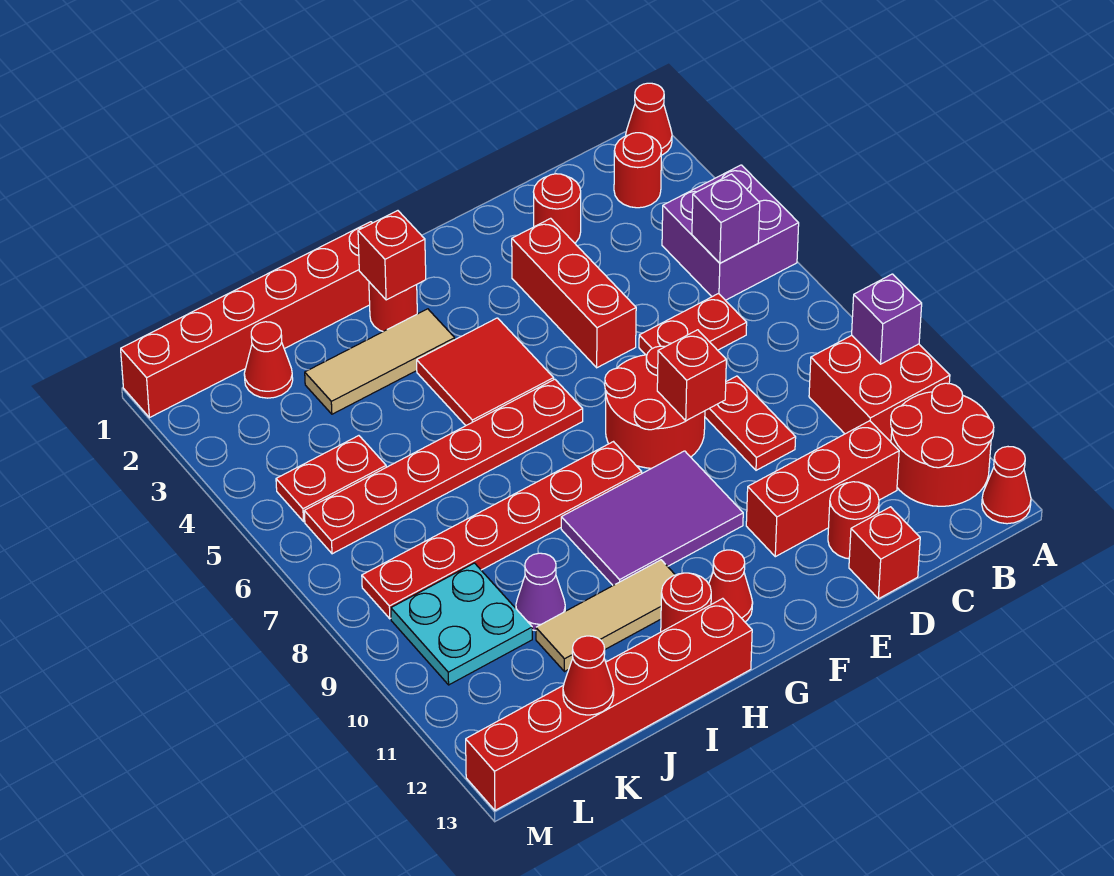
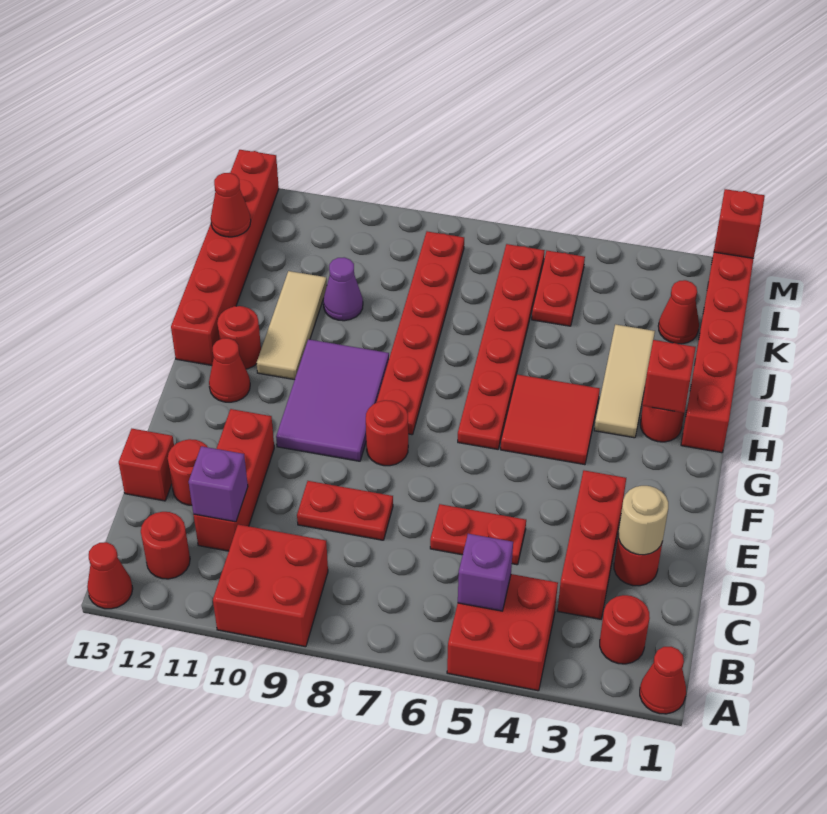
purple brick A4:B5 level 1 -> red brick A4:B5 level 1
purple brick A9 level 2 -> purple brick C11 level 2
red round brick A11:B12 level 1 -> red round brick B12 level 1
red plate C6:D6 level 1 -> red plate D5:D6 level 1
none -> tan round brick D2 level 2
red brick E3:E5 level 1 -> red brick C3:E3 level 1
red round brick E7:F8 level 1 -> red round brick F8 level 1
red brick E8 level 2 -> red brick M1 level 2
cyan plate K9:L10 level 1 -> none

